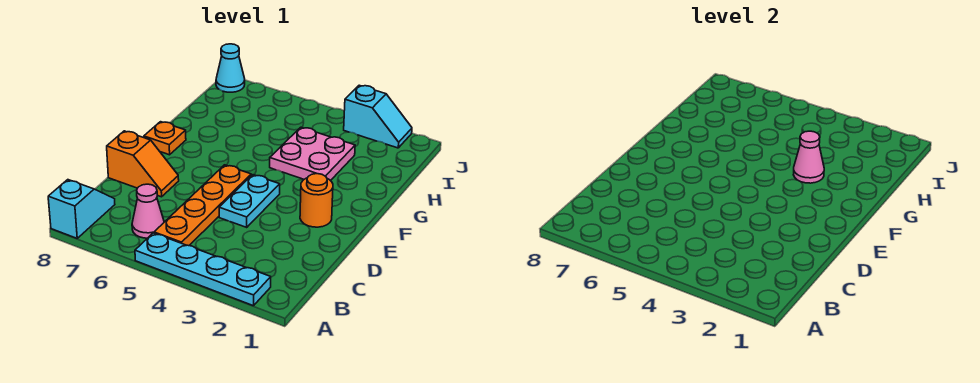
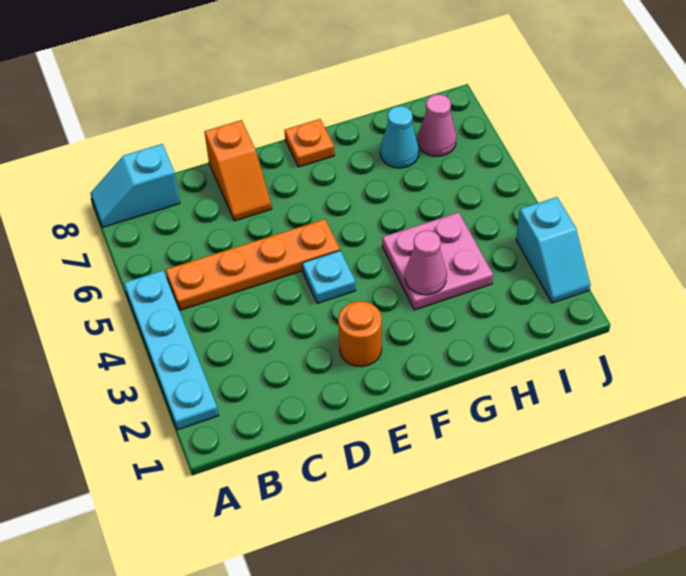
cyan slope A8:B8 level 1 top A -> cyan slope A8:B8 level 1 top B
pink cone B6 level 1 -> pink cone I7 level 1
cyan plate D4:E4 level 1 -> cyan plate E4 level 1
cyan cone J8 level 1 -> cyan cone H7 level 1

